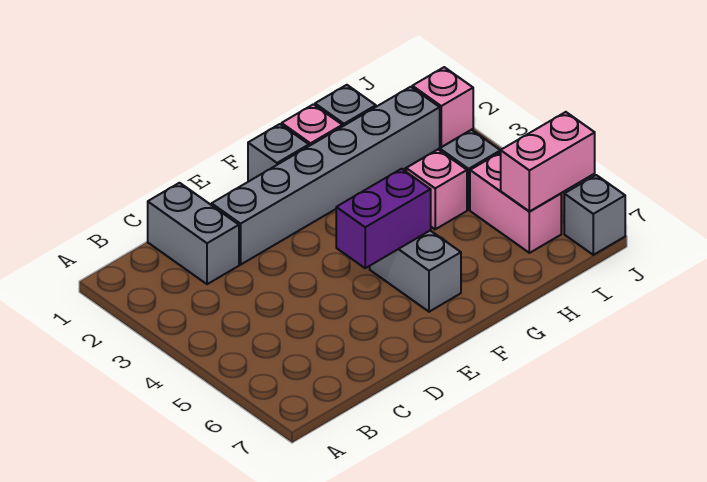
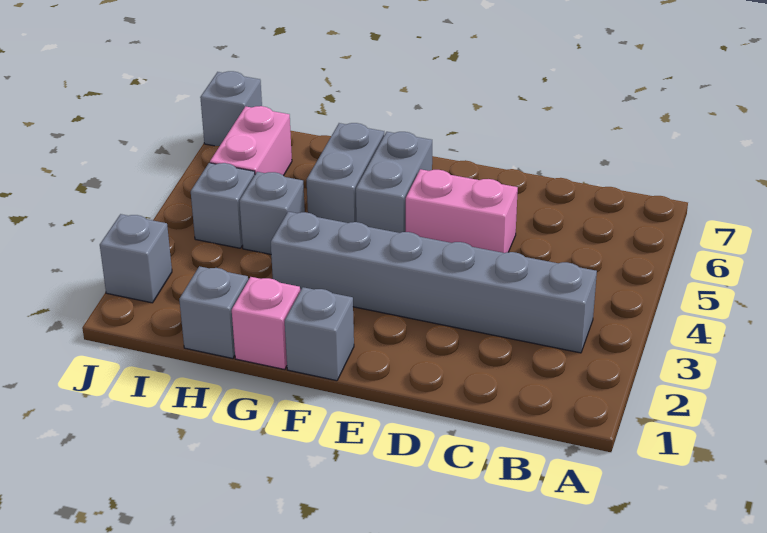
grey brick C1:C2 level 1 -> grey brick G5:G6 level 1
grey brick D2:I2 level 1 -> grey brick B3:G3 level 1
purple brick E5:F5 level 2 -> none
pink brick H4 level 1 -> grey brick H4 level 1
pink brick I6:J6 level 2 -> pink brick D5:E5 level 1
pink brick J2 level 1 -> grey brick J2 level 1

